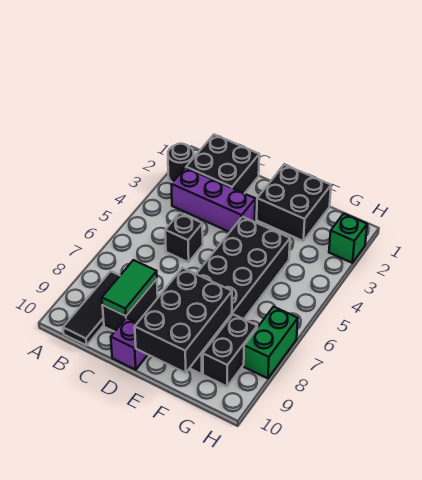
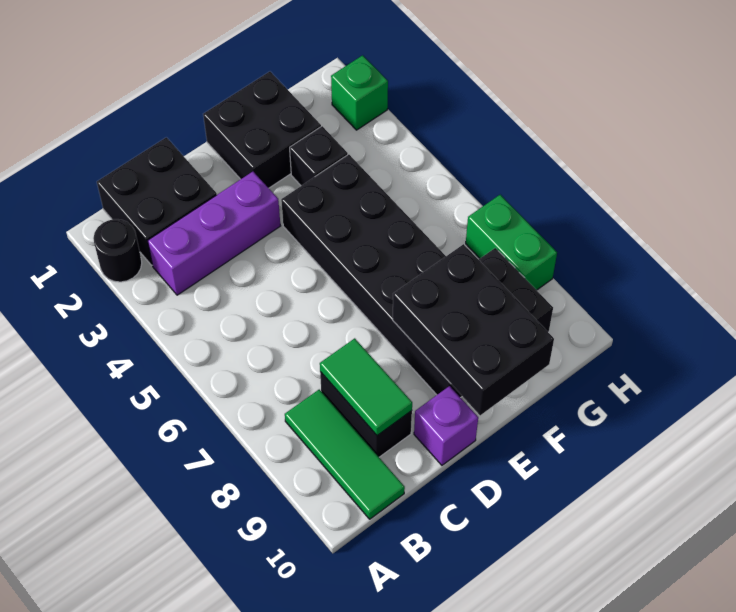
black tile B8:B10 level 1 -> green tile B8:B10 level 1
black brick C5 level 1 -> black brick F3 level 1

